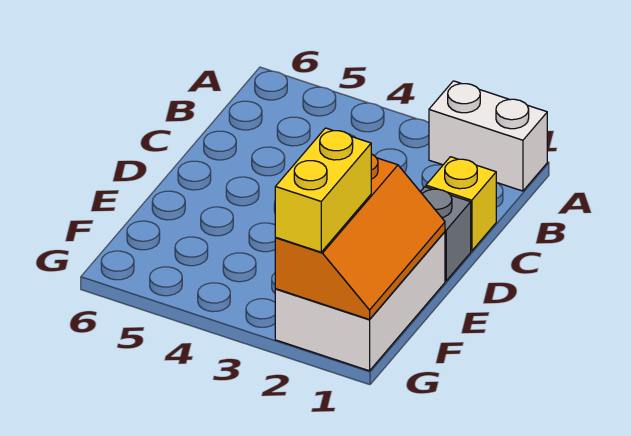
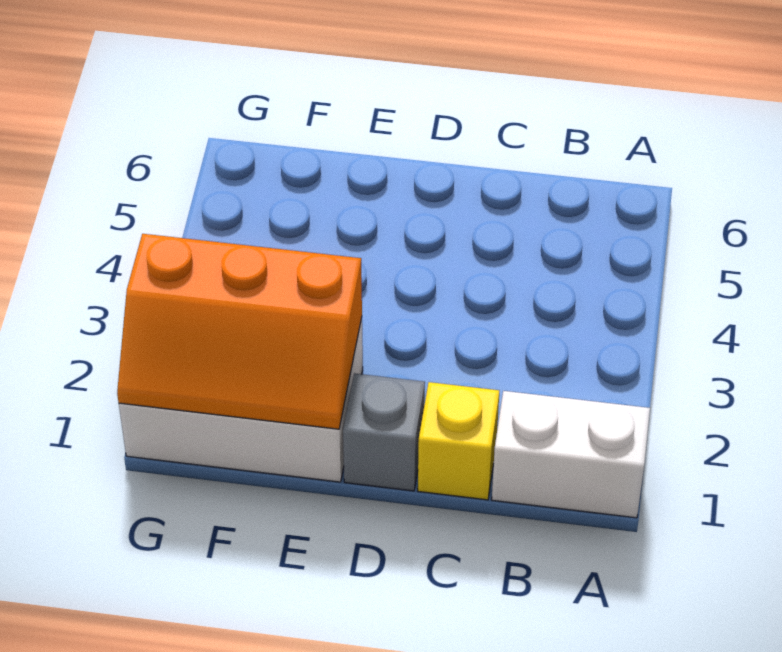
white brick A1:A2 level 1 -> white brick A1:B1 level 1
yellow brick F2:G2 level 3 -> none

